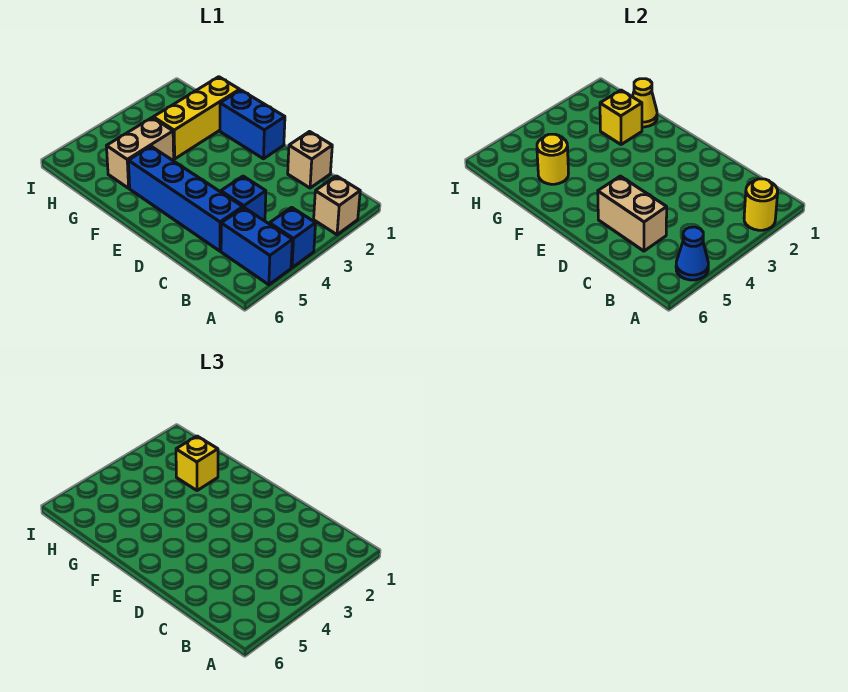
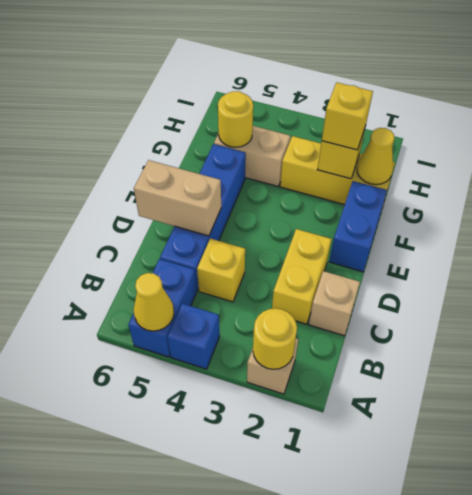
blue cone A5 level 2 -> yellow cone A5 level 2
none -> yellow brick C2:D2 level 1
blue brick C4 level 1 -> yellow brick C4 level 1
tan brick C5:D5 level 2 -> tan brick D5:D6 level 2

